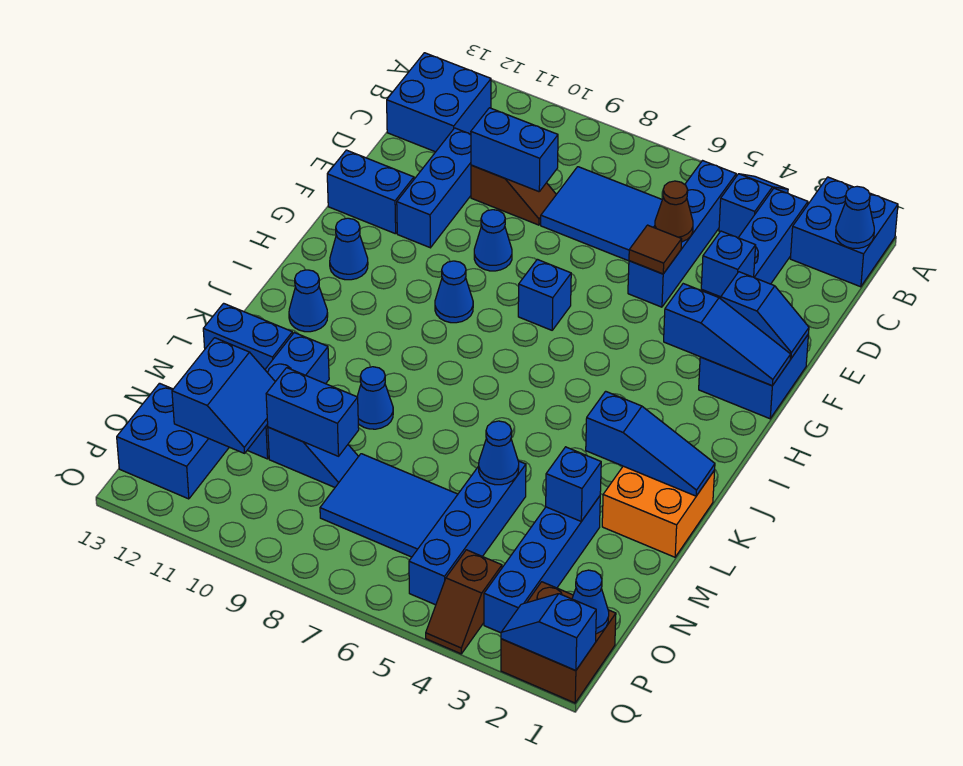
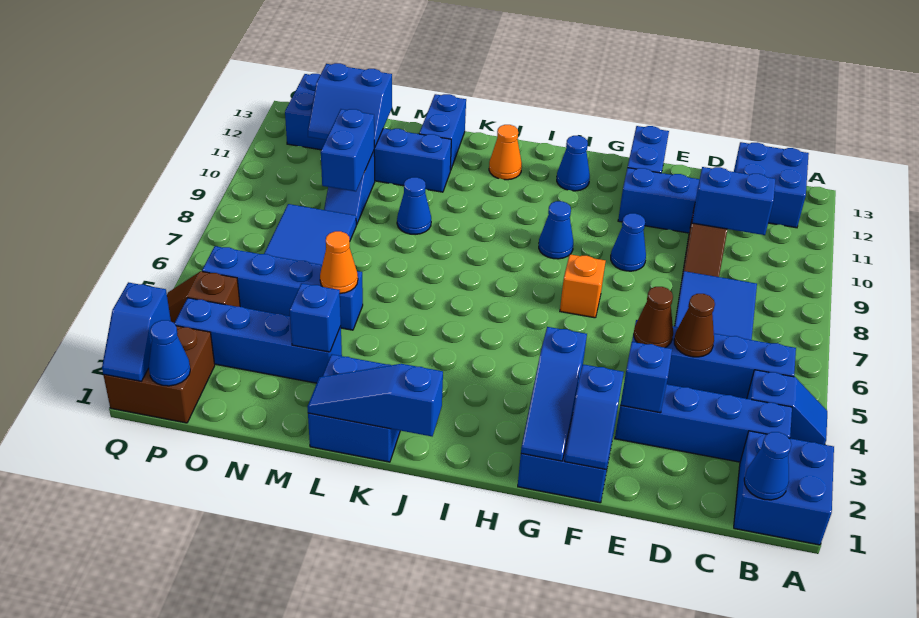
blue brick D9:D10 level 2 -> blue brick C10:D10 level 2
brown tile E5 level 2 -> brown cone E5 level 2
blue brick G7 level 1 -> orange brick G7 level 1
blue cone J12 level 1 -> orange cone J12 level 1
orange brick K1:L2 level 1 -> blue brick K1:L2 level 1
blue slope K1:K3 level 2 top 3 -> blue slope J1:L1 level 2 top J
blue cone M5 level 2 -> orange cone M5 level 2
blue slope Q1:Q2 level 2 top 1 -> blue slope Q1:Q2 level 2 top 2

